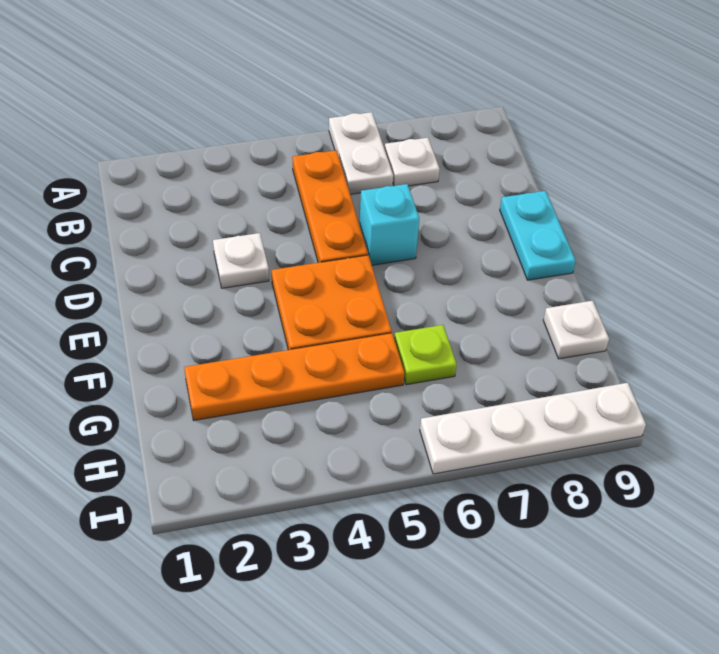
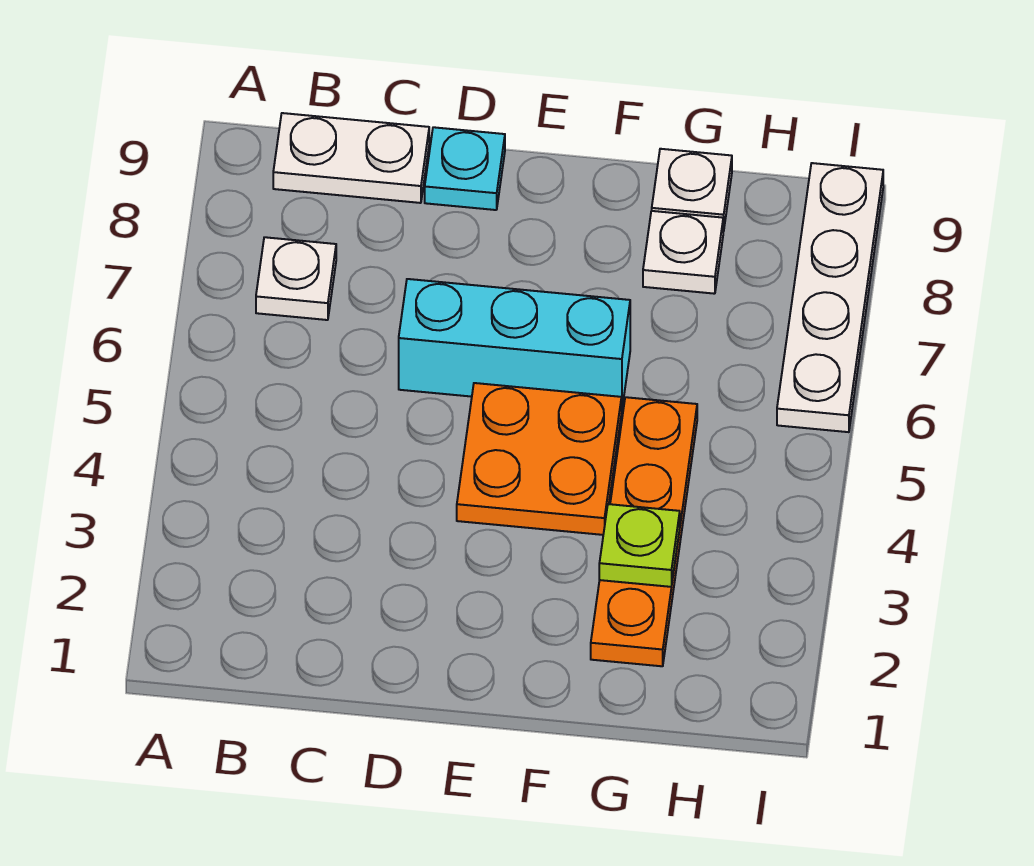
white plate A6:B6 level 1 -> white plate B9:C9 level 1
orange plate B5:D5 level 1 -> none
white plate D3 level 1 -> white plate G8 level 1
cyan brick D6 level 1 -> cyan brick D6:F6 level 1
cyan plate D9:E9 level 1 -> cyan plate D9 level 1
lime plate G6 level 1 -> lime plate G3 level 2

